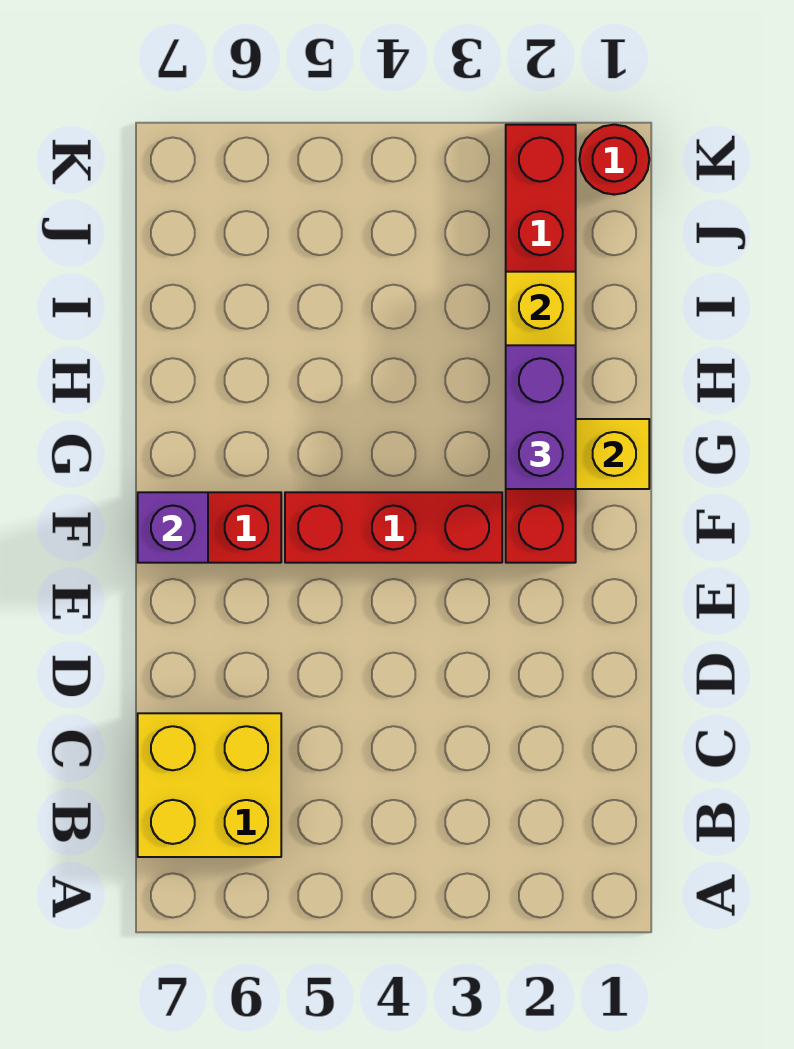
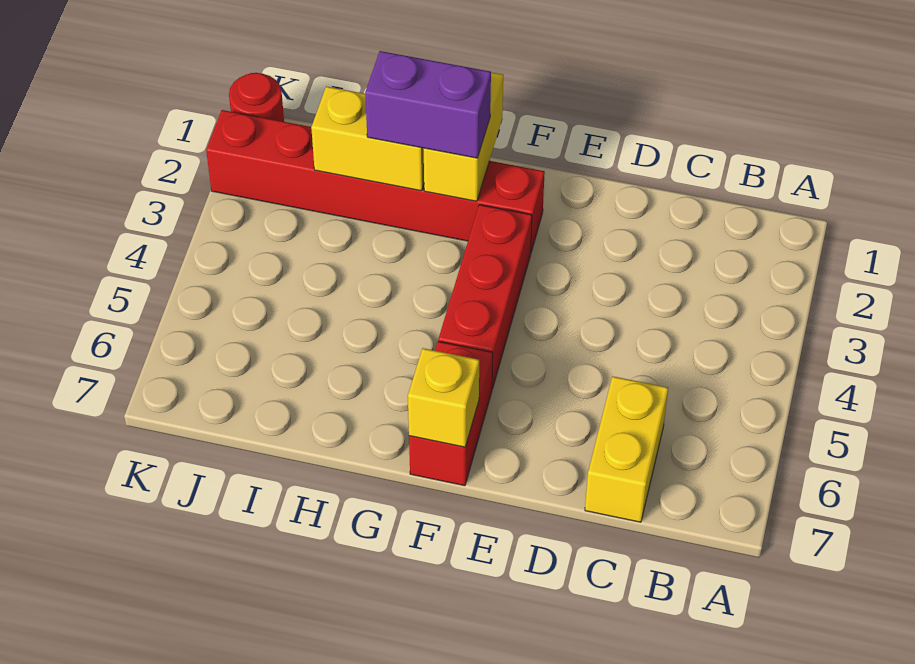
yellow brick B6:C7 level 1 -> yellow brick C6:C7 level 1
purple brick F7 level 2 -> yellow brick F7 level 2

